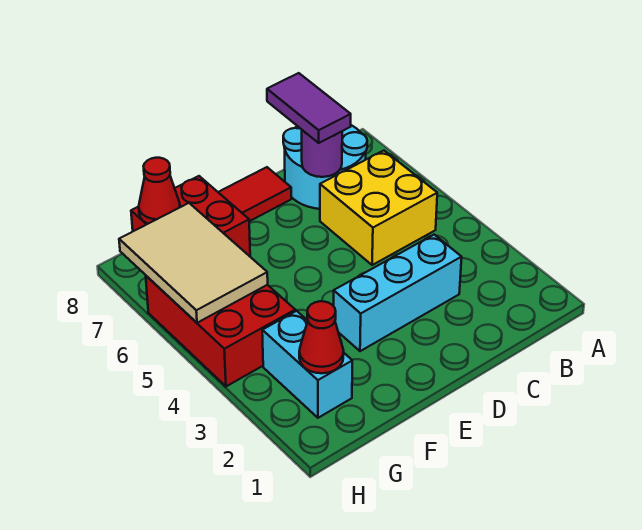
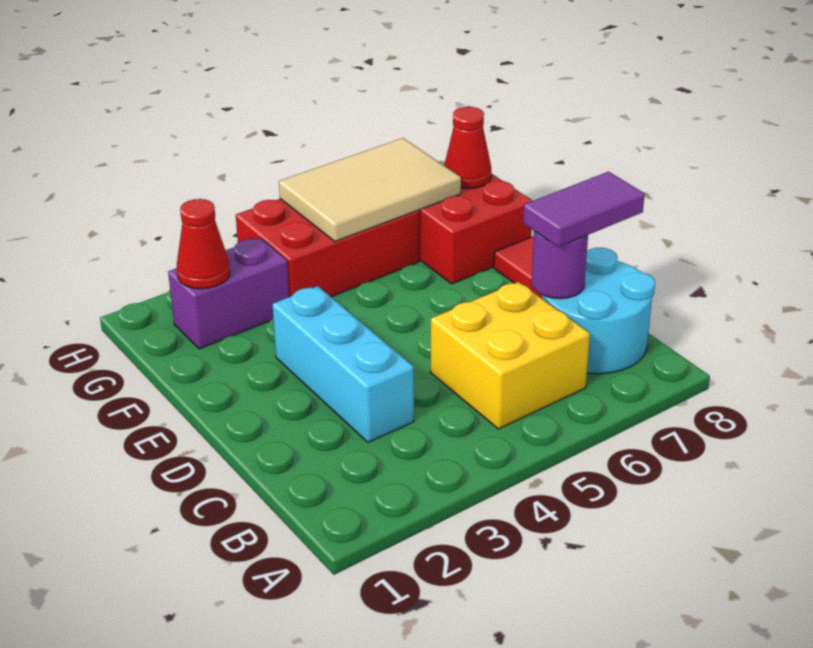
cyan brick G2:G3 level 1 -> purple brick G2:G3 level 1

